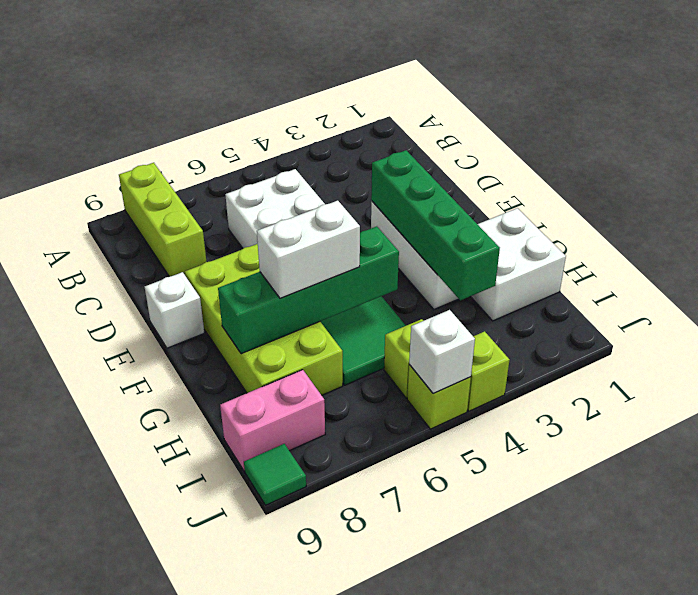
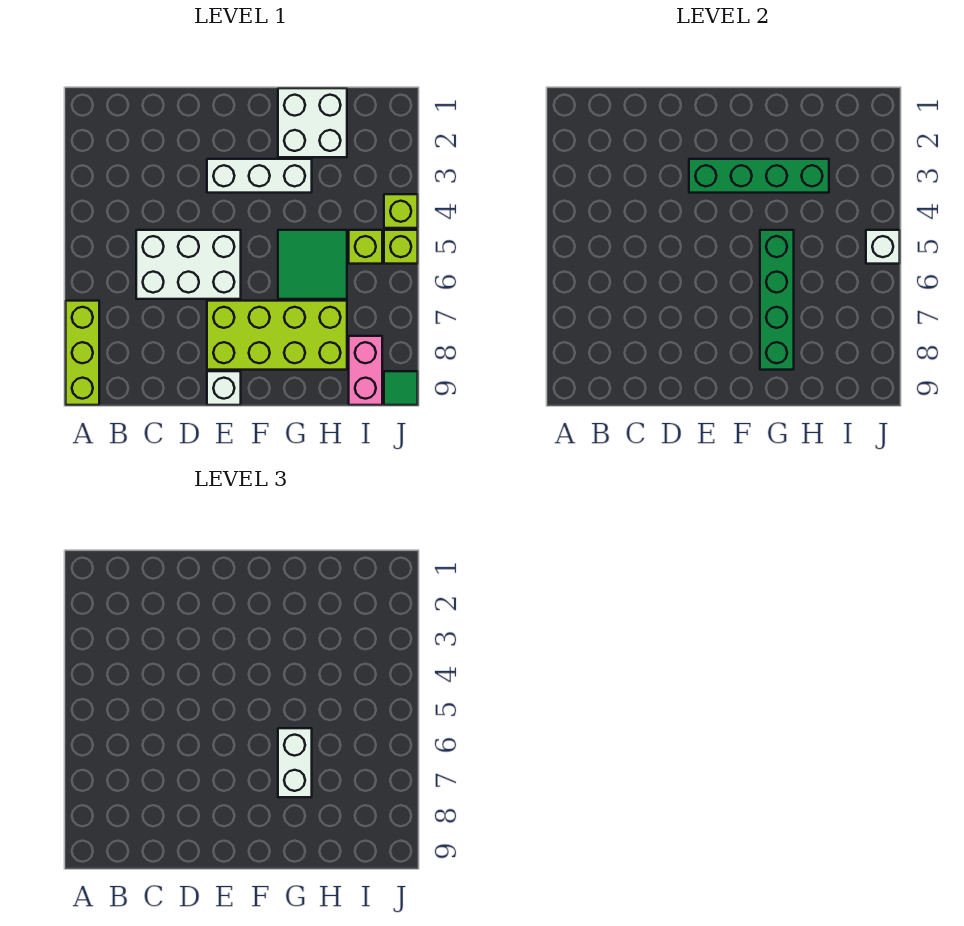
lime brick A8:C8 level 1 -> lime brick A7:A9 level 1

